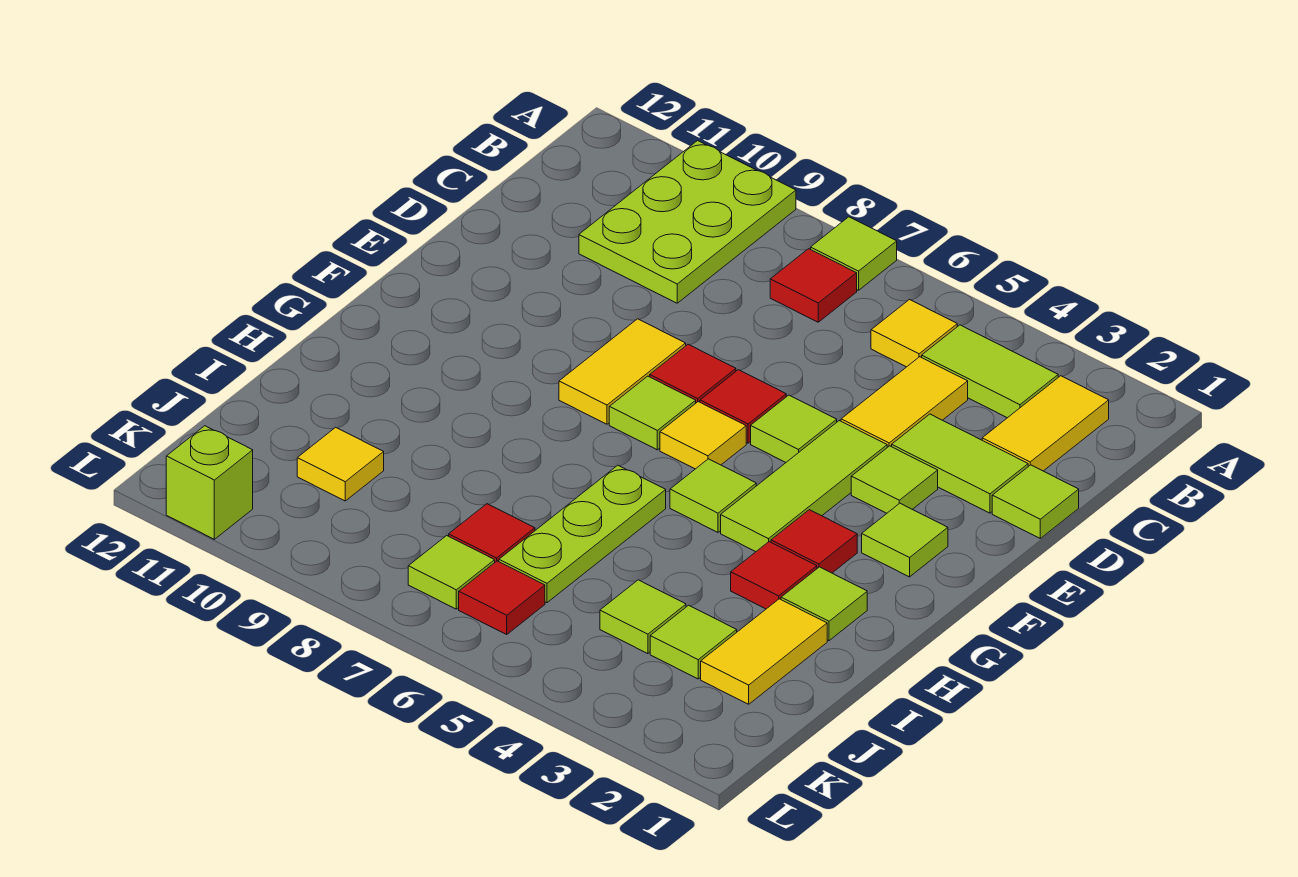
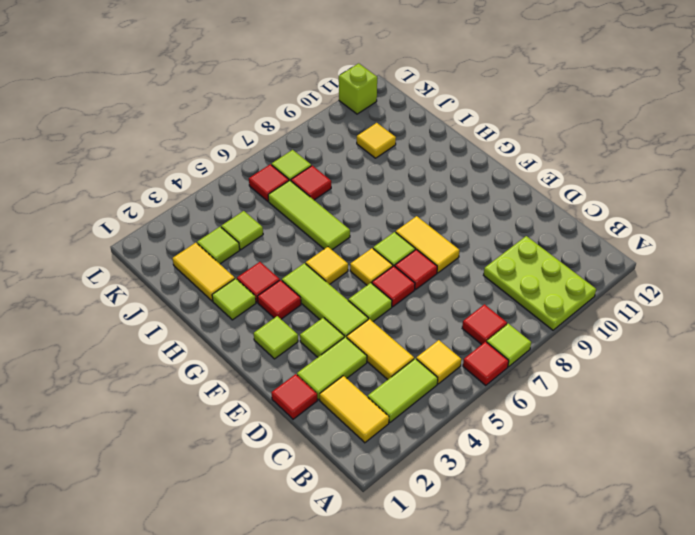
none -> red tile A6 level 1
lime tile D1 level 1 -> red tile D1 level 1
lime tile G5 level 1 -> yellow tile G5 level 1
lime plate H6:J6 level 1 -> lime tile H6:J6 level 1

